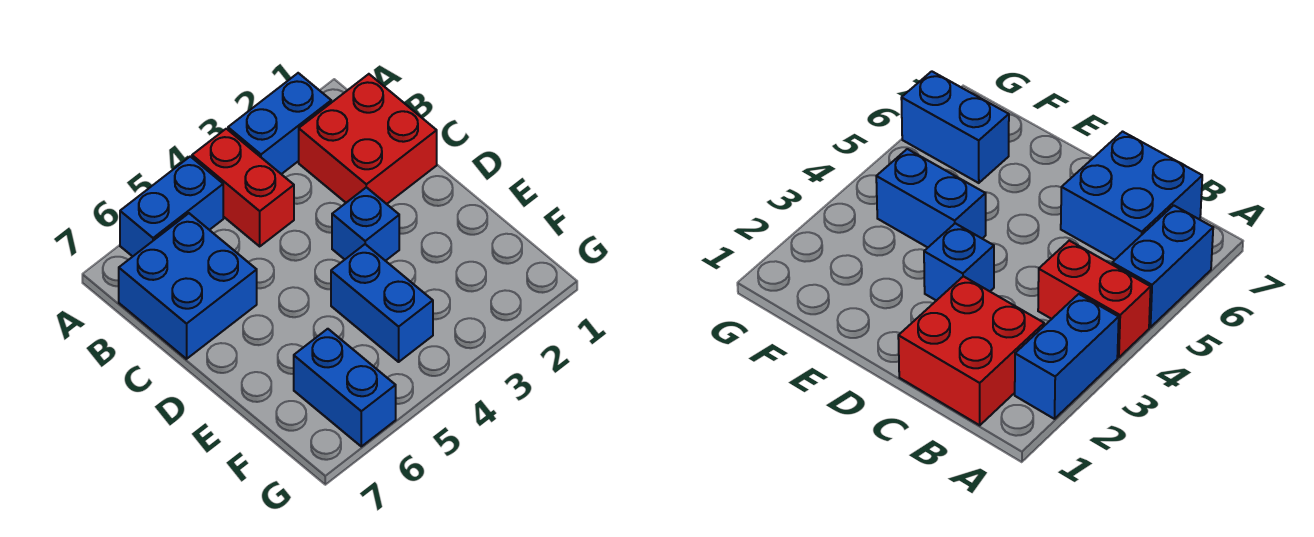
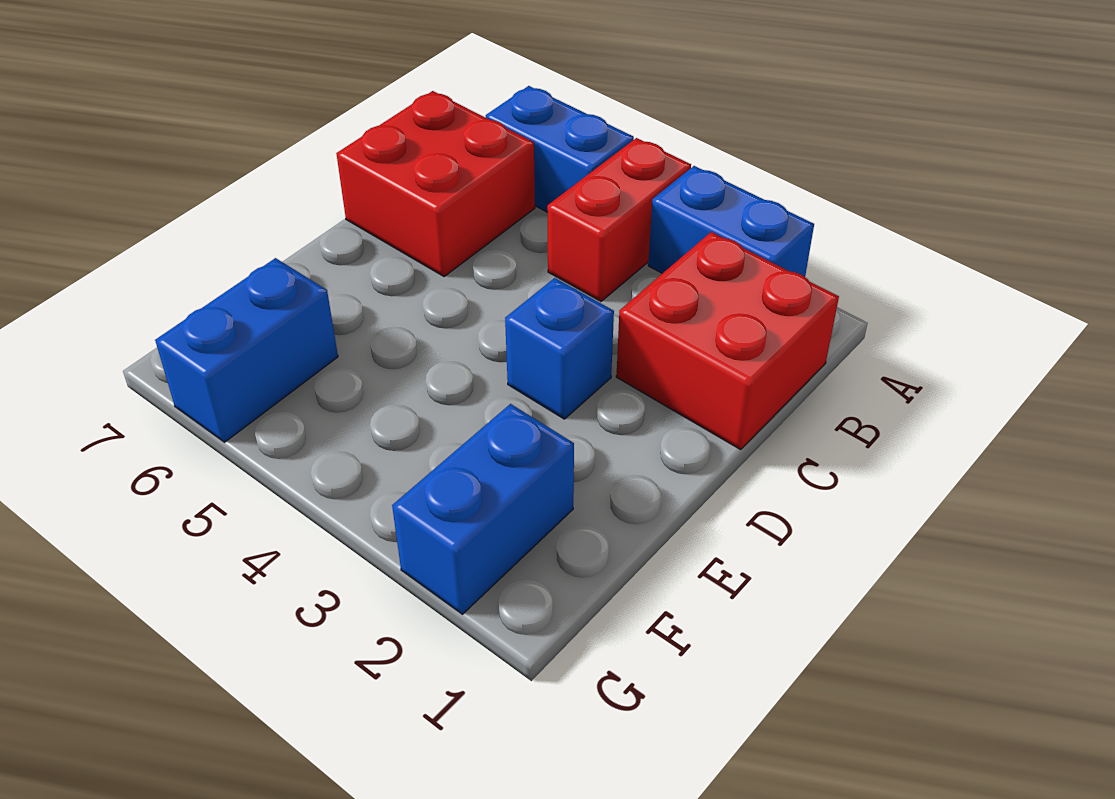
blue brick B6:C7 level 1 -> red brick B6:C7 level 1
blue brick E4:F4 level 1 -> blue brick F2:G2 level 1

